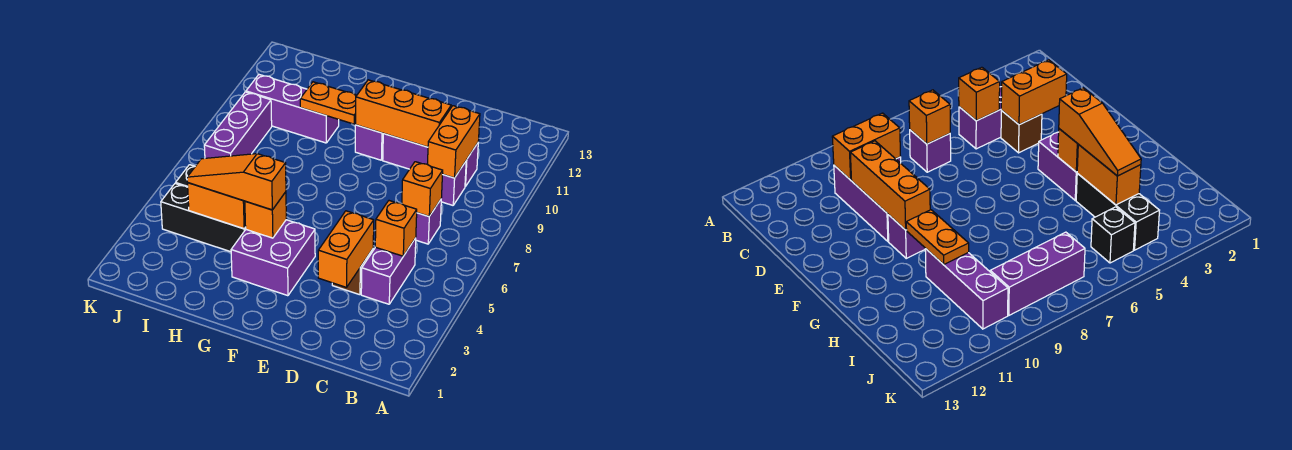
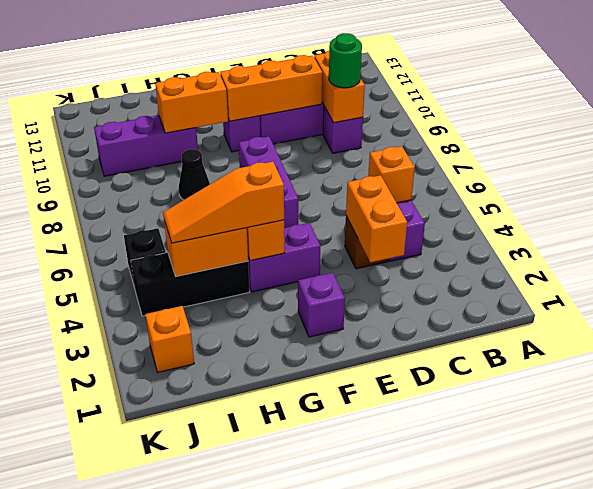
purple brick C7 level 1 -> purple brick F2 level 1
orange brick C7 level 2 -> orange brick J2 level 1
none -> green round brick C9 level 3
purple brick F3:G4 level 1 -> purple brick F4:G4 level 1
orange plate G10:H10 level 2 -> orange brick G10:H10 level 2
none -> black cone H8 level 1
purple brick J7:J9 level 1 -> purple brick F6:F8 level 1

